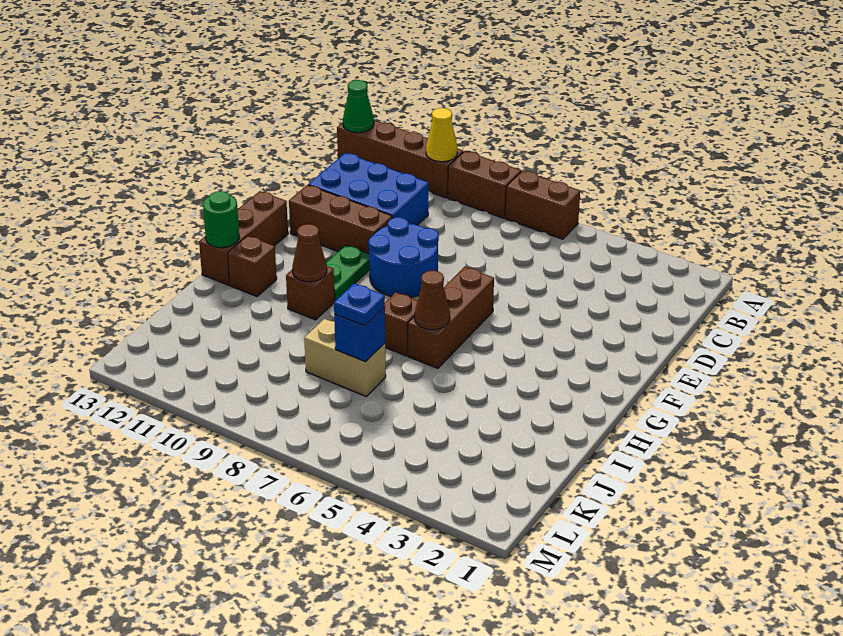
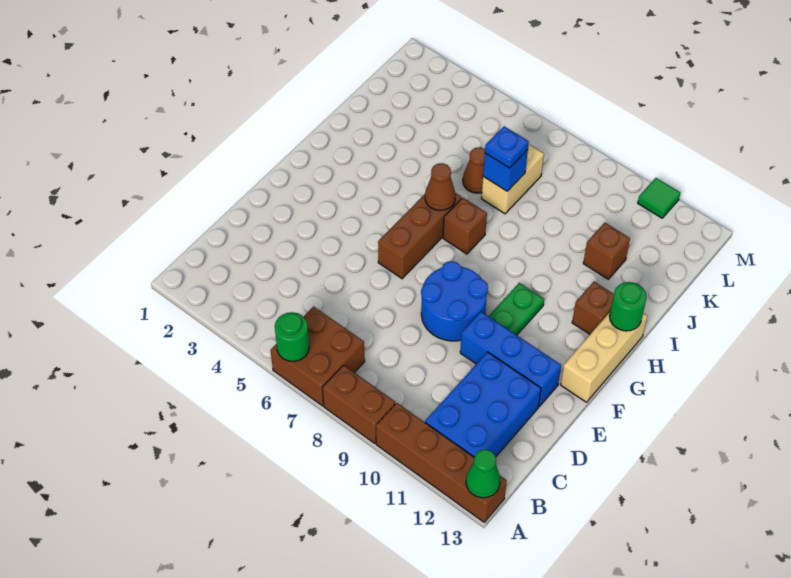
brown brick A6:A7 level 1 -> brown brick A6:B7 level 1
none -> green round brick A6 level 2
yellow cone A10 level 2 -> none
blue brick C10:D12 level 1 -> blue brick B11:D12 level 1
brown brick E10:E12 level 1 -> blue brick E10:E12 level 1
brown brick F13:H13 level 1 -> tan brick F13:H13 level 1
brown brick H10 level 1 -> brown brick J11 level 1
brown cone H10 level 2 -> brown cone J6 level 1
tan brick J7:J8 level 1 -> tan brick J7:K7 level 1
none -> green tile M11 level 1

